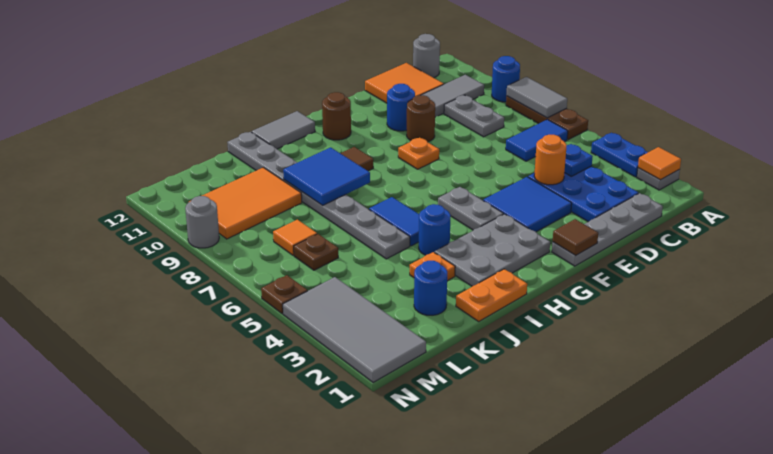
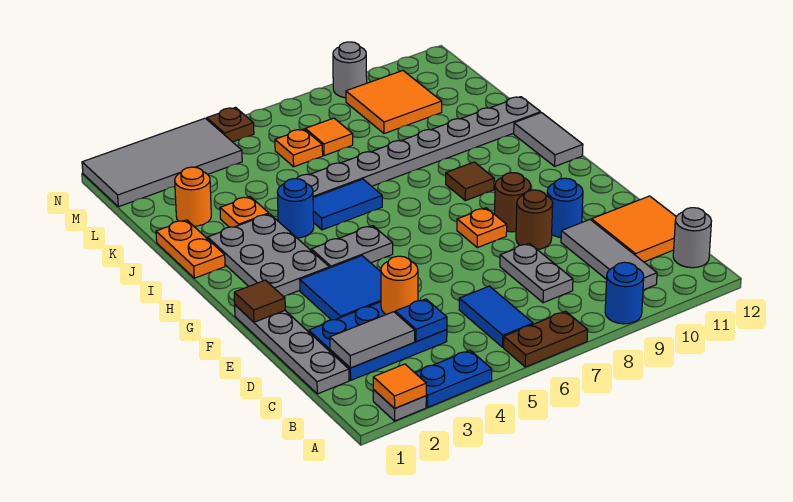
brown plate A6:A8 level 1 -> brown plate A6:A7 level 1
grey tile A7:A8 level 2 -> grey tile C2:C3 level 2
grey plate C8:C9 level 1 -> grey plate C8:D8 level 1
brown round brick G11 level 1 -> brown round brick F9 level 1
blue tile I8:J9 level 2 -> none
blue round brick K2 level 1 -> orange round brick K2 level 1
orange tile K9:M10 level 1 -> orange tile L9:M10 level 1
brown plate L6 level 1 -> orange plate L6 level 1

